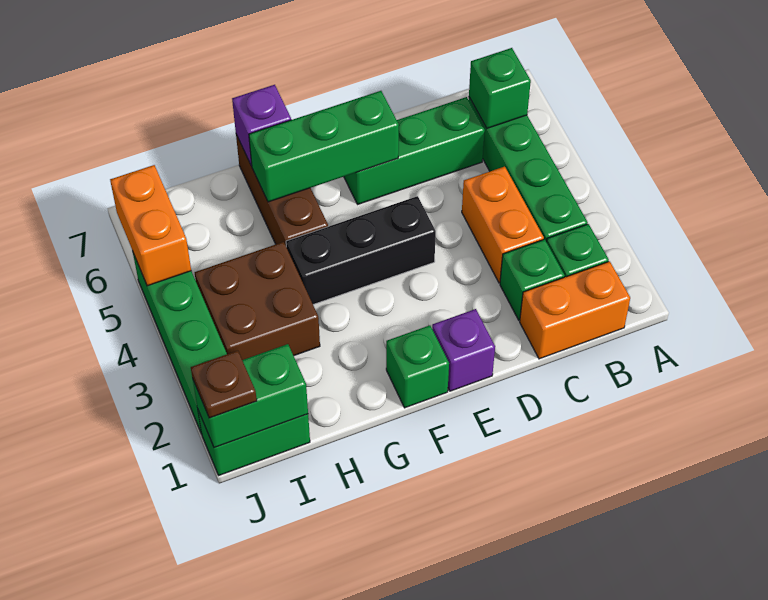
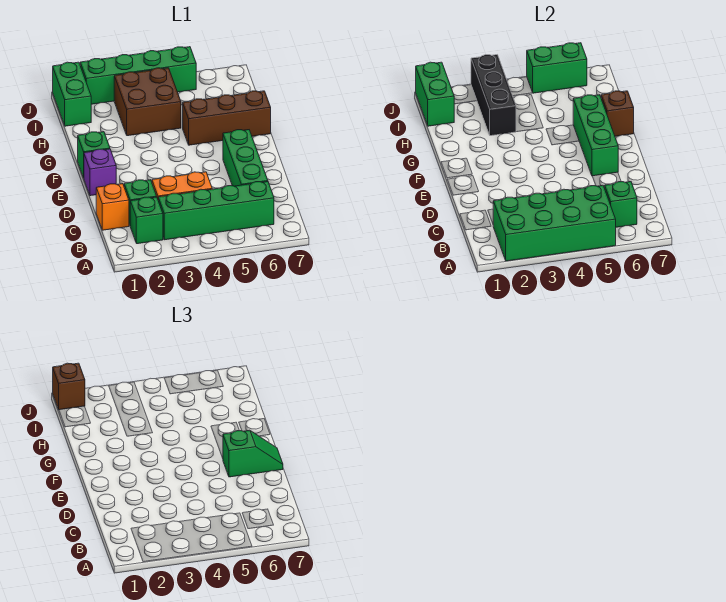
none -> green brick A2:B5 level 2
orange brick B1:C1 level 1 -> orange brick C1 level 1
black brick E4:G4 level 1 -> black brick H3:J3 level 2
none -> green slope E6:E7 level 3 top 6
purple brick G7 level 2 -> brown brick G7 level 2
brown plate J1 level 3 -> brown brick J1 level 3
orange brick J5:J6 level 2 -> green brick J5:J6 level 2

